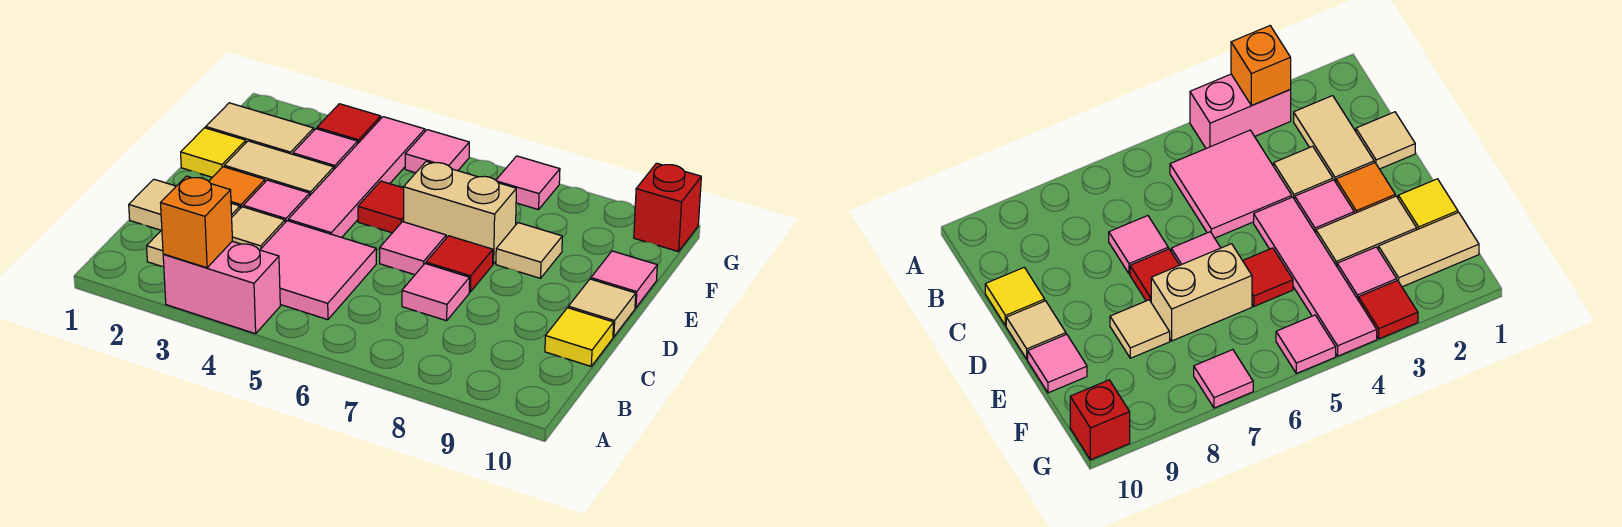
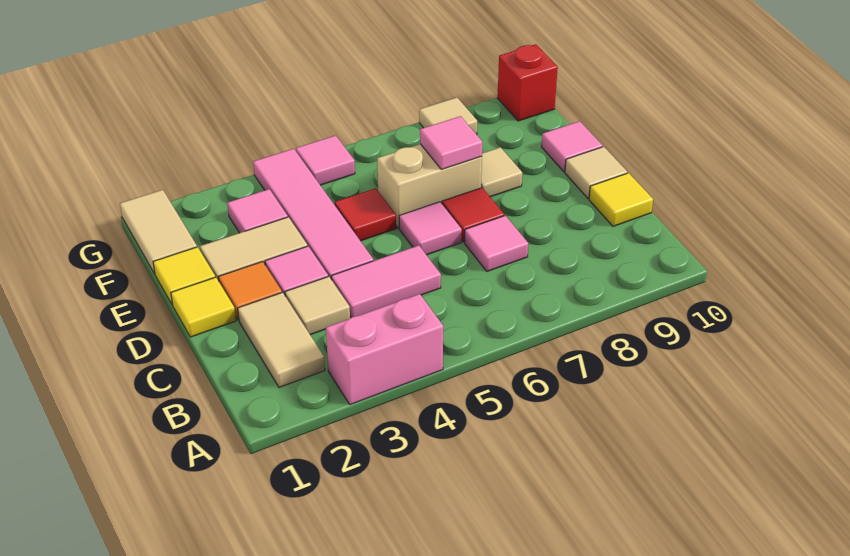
orange brick A3 level 2 -> none
pink tile B4:C5 level 1 -> pink tile C4:C5 level 1
tan tile C1 level 1 -> tan tile G8 level 1
none -> yellow tile D1 level 1
tan tile F1:F2 level 1 -> tan tile F1:G1 level 1
red tile G3 level 1 -> none
pink tile G7 level 1 -> pink tile E7 level 2

